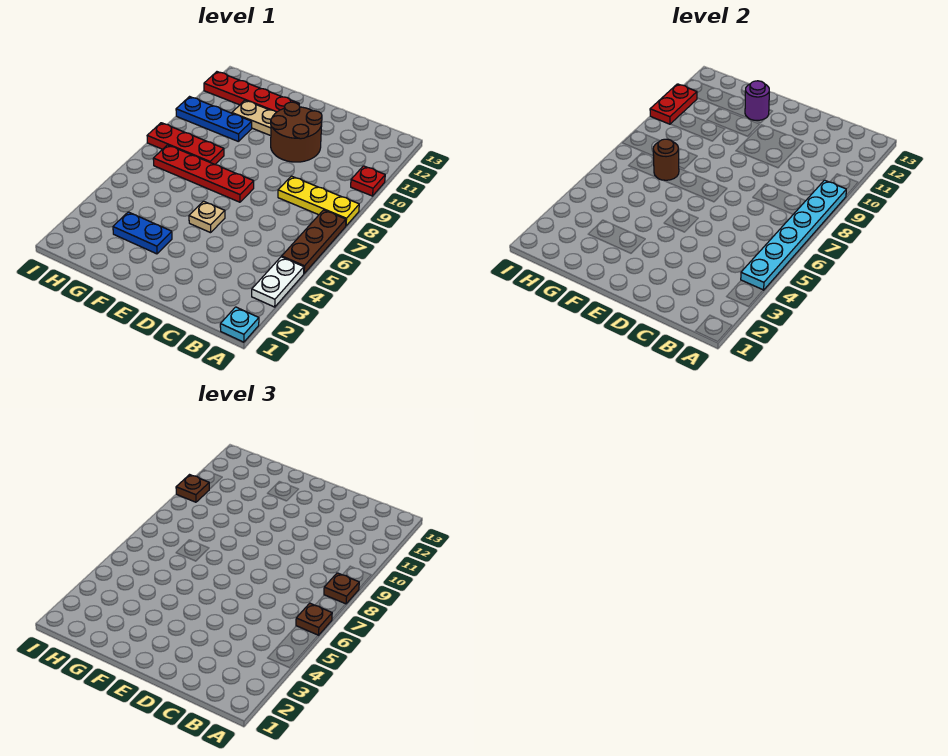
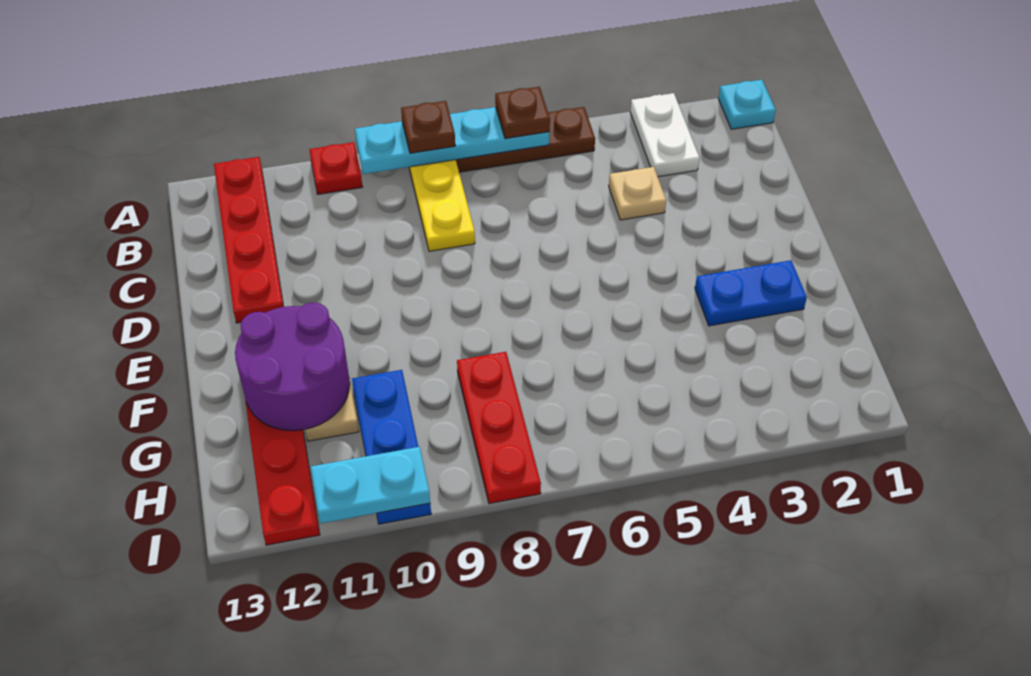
white plate A3:A4 level 1 -> white plate A3:B3 level 1
cyan plate A4:A9 level 2 -> cyan plate A6:A9 level 2
brown round brick D10:E11 level 1 -> none
tan plate E5 level 1 -> tan plate C4 level 1
red plate E7:H7 level 1 -> red plate A12:D12 level 1
blue plate F3:G3 level 1 -> blue plate F2:F3 level 1
purple round brick F12 level 2 -> purple round brick F11:G12 level 2
brown round brick G7 level 2 -> none
red plate I10:I11 level 2 -> cyan plate I10:I11 level 2
brown plate I10 level 3 -> none

